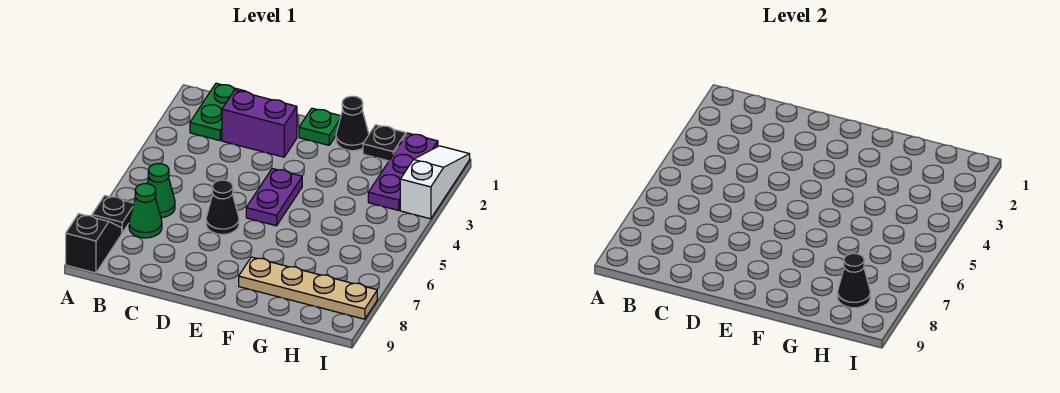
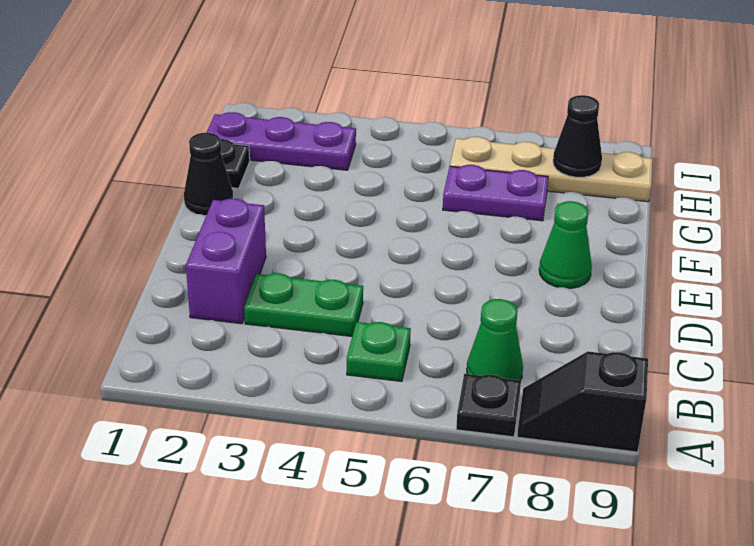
green plate B1:B2 level 1 -> green plate C3:C4 level 1
green cone B6 level 1 -> green cone E8 level 1
black cone D6 level 1 -> none
green plate E1 level 1 -> green plate B5 level 1
purple plate E4:E5 level 1 -> purple plate G6:G7 level 1
tan plate F8:I8 level 1 -> tan plate H6:H9 level 1
white slope I1:I3 level 1 top 3 -> none

